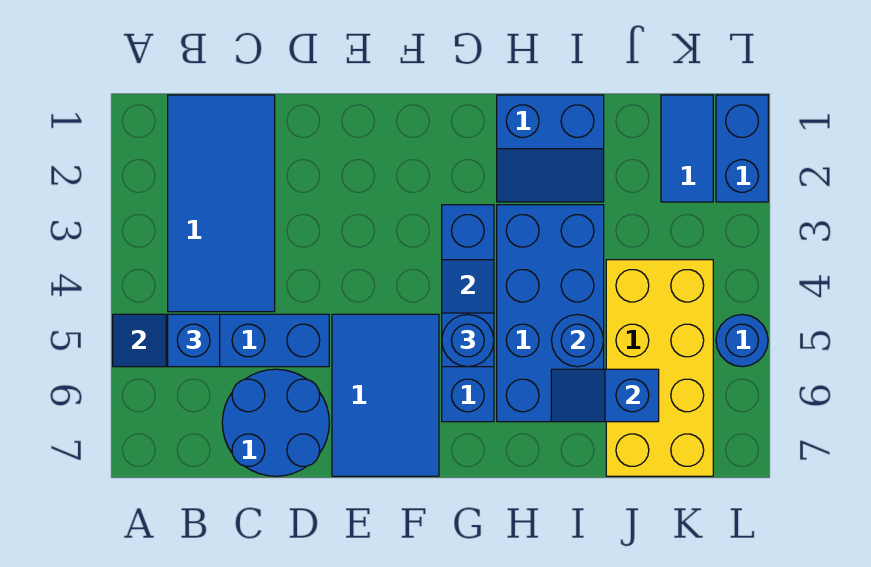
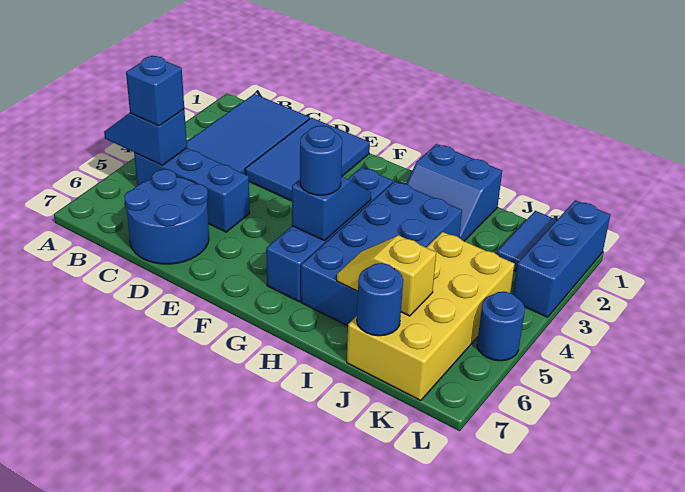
blue tile E5:F7 level 1 -> blue tile D1:E3 level 1
blue round brick I5 level 2 -> blue round brick J7 level 2
blue slope I6:J6 level 2 top J -> yellow slope I6:J6 level 2 top J
blue brick L1:L2 level 1 -> blue brick L1:L3 level 1

